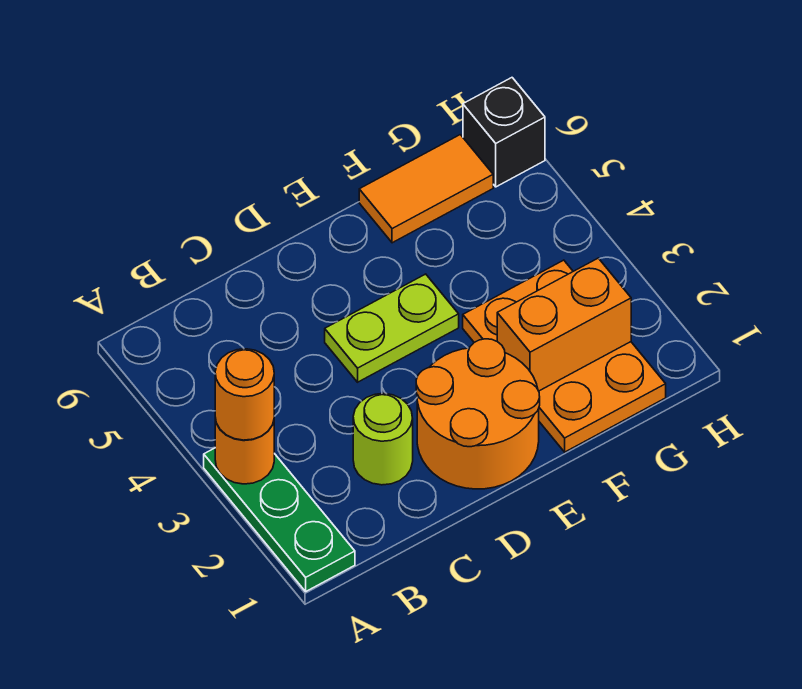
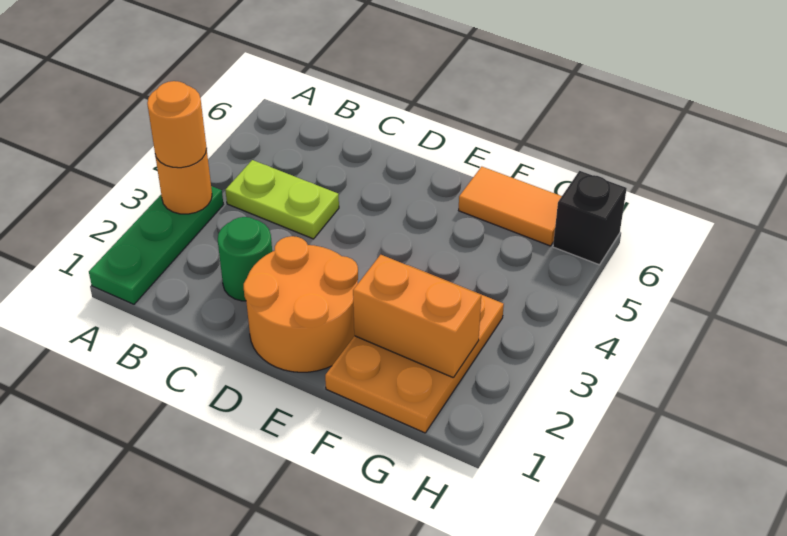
lime round brick C2 level 1 -> green round brick C2 level 1
lime plate D4:E4 level 1 -> lime plate B4:C4 level 1

